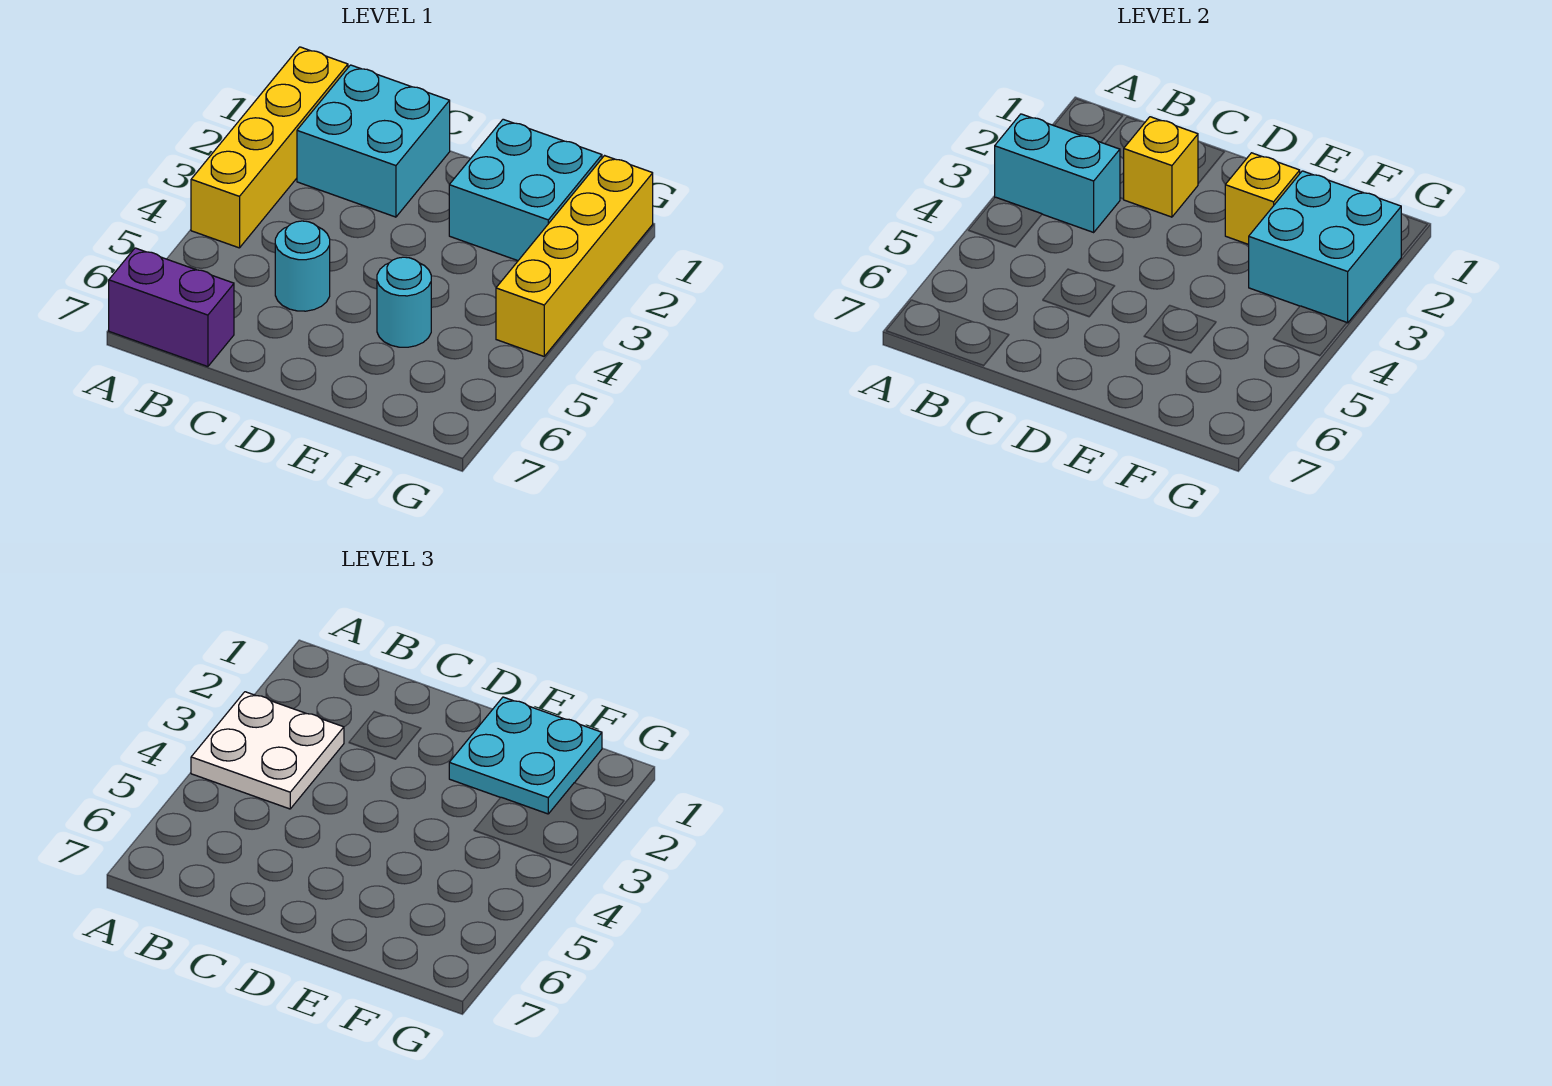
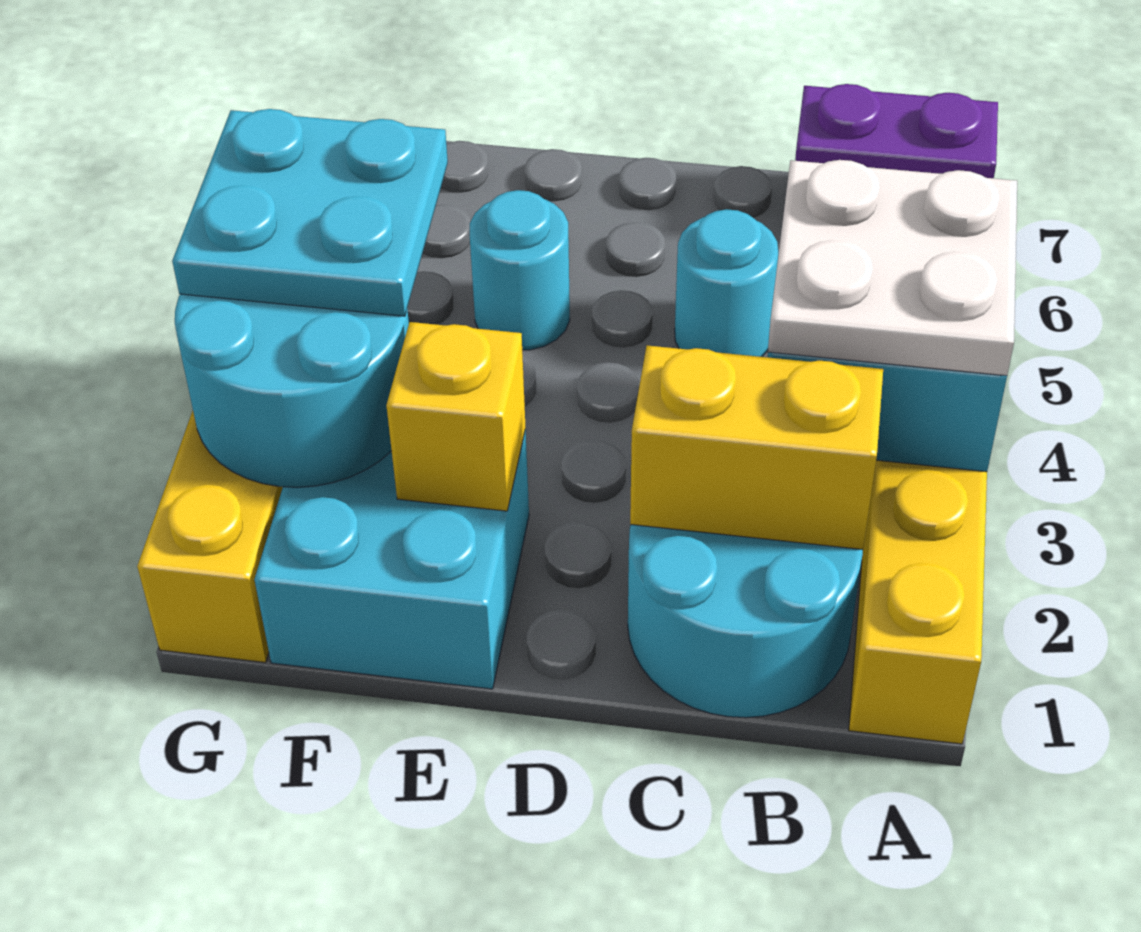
cyan brick B1:C2 level 1 -> cyan round brick B1:C2 level 1
yellow brick C2 level 2 -> yellow brick B2:C2 level 2
cyan plate E1:F2 level 3 -> cyan plate F3:G4 level 3
cyan brick F2:G3 level 2 -> cyan round brick F2:G3 level 2

